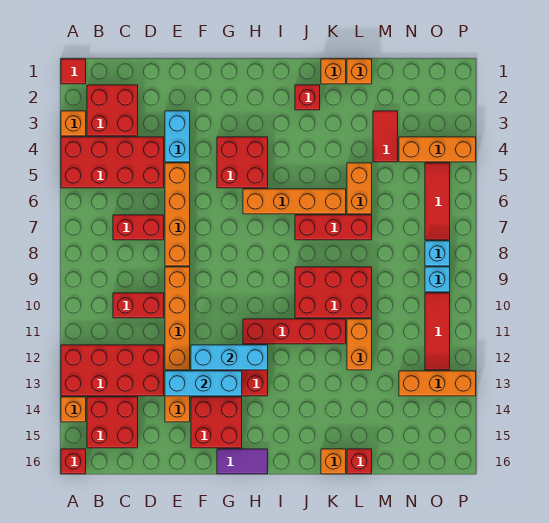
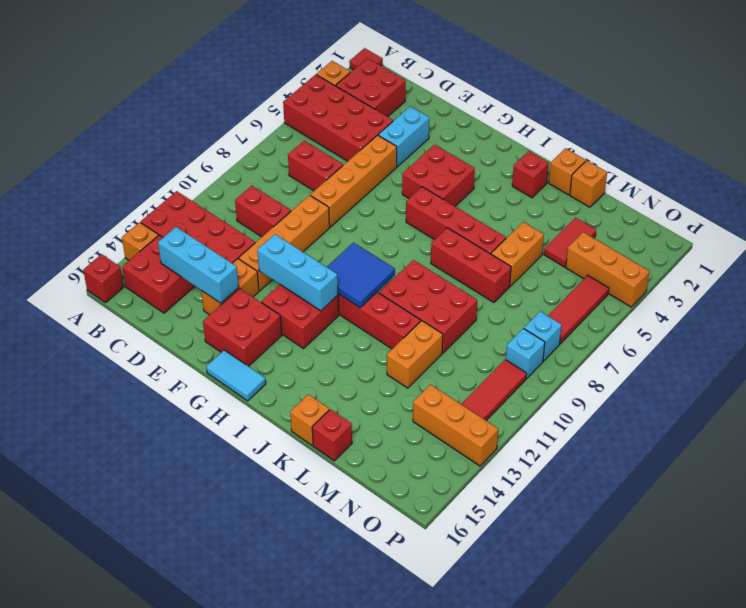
cyan brick E13:G13 level 2 -> cyan brick C14:E14 level 2
purple tile G16:H16 level 1 -> cyan tile G16:H16 level 1
orange brick H6:K6 level 1 -> red brick H6:K6 level 1
none -> blue tile H10:I11 level 2

